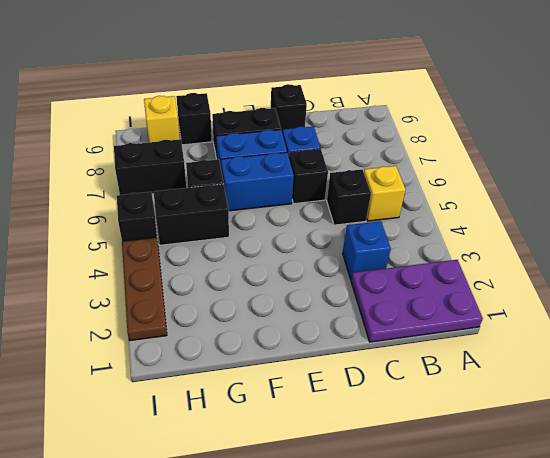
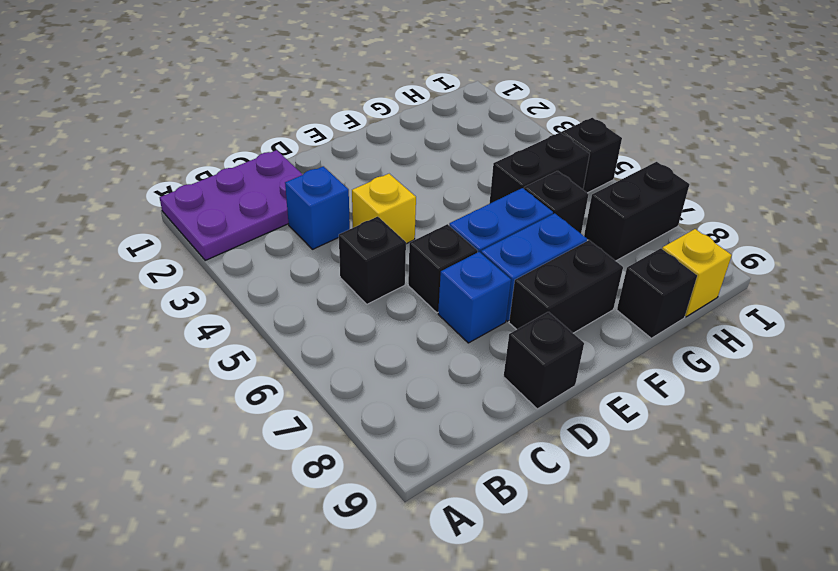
yellow brick B5 level 1 -> yellow brick D4 level 1
brown plate I2:I4 level 1 -> none

